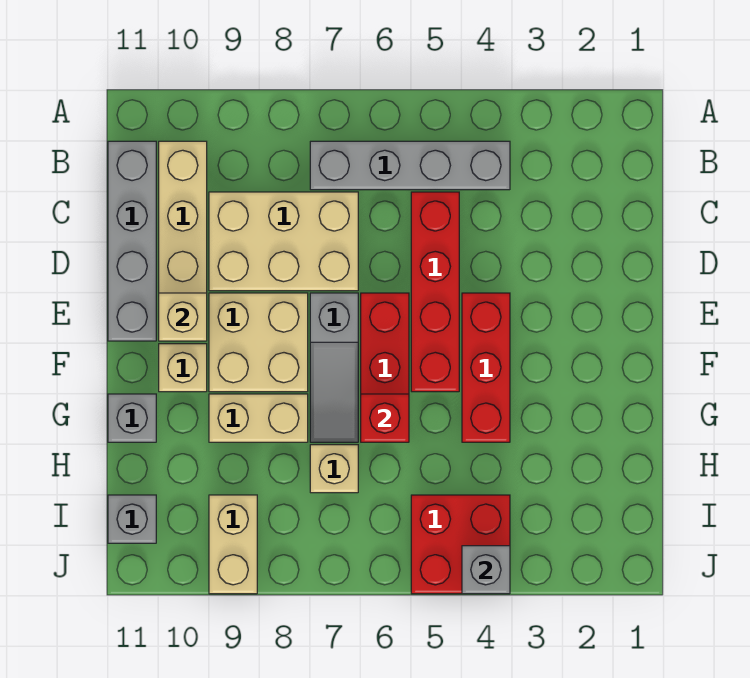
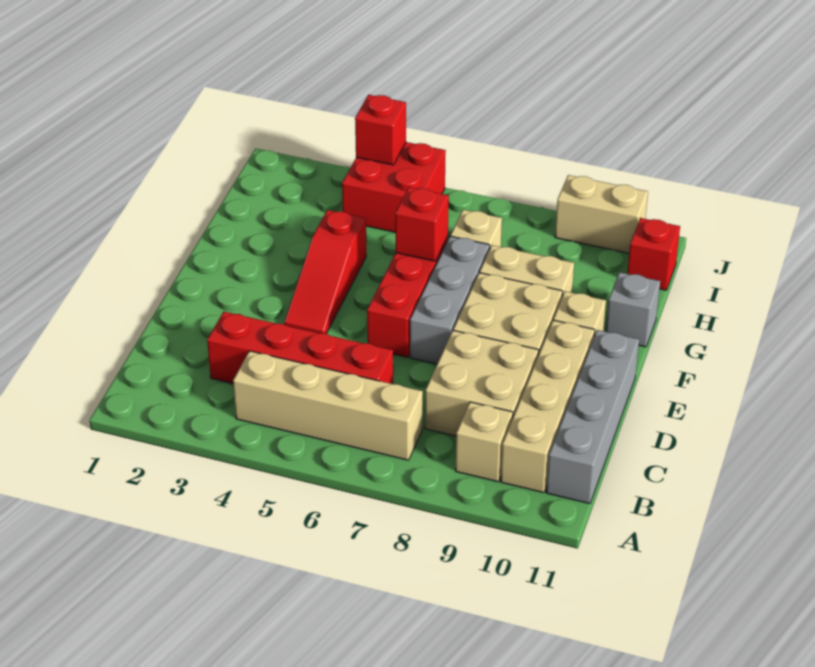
grey brick B4:B7 level 1 -> tan brick B4:B7 level 1
red brick C5:F5 level 1 -> red brick C3:C6 level 1
tan brick C7:D9 level 1 -> tan brick C8:D9 level 1
red brick E4:G4 level 1 -> red slope E4:G4 level 1 top G
grey slope E7:G7 level 1 top E -> grey brick E7:G7 level 1
tan brick E10 level 2 -> tan brick B9 level 1
tan brick I9:J9 level 1 -> tan brick J9:J10 level 1
grey brick I11 level 1 -> red brick I11 level 1
grey brick J4 level 2 -> red brick J4 level 2

